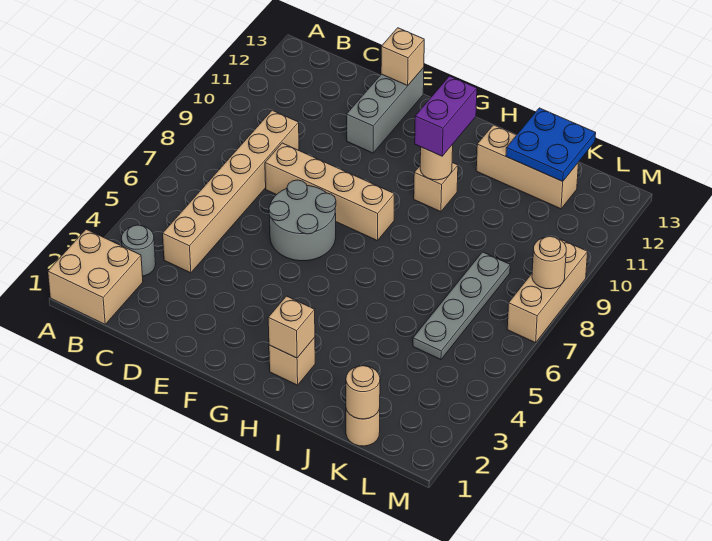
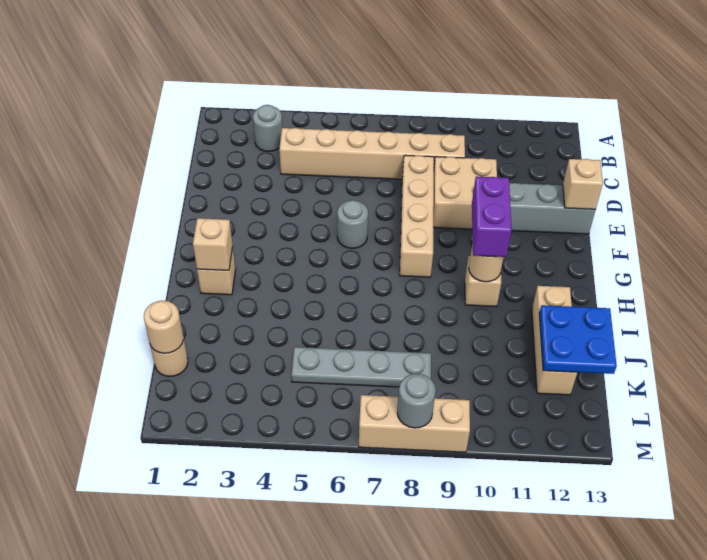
tan brick A1:B2 level 1 -> tan brick D9:E10 level 1
grey round brick E6:F7 level 1 -> grey round brick F6 level 1
purple brick H10:H11 level 3 -> purple brick G10:H10 level 3
tan round brick M8 level 2 -> grey round brick M8 level 2

